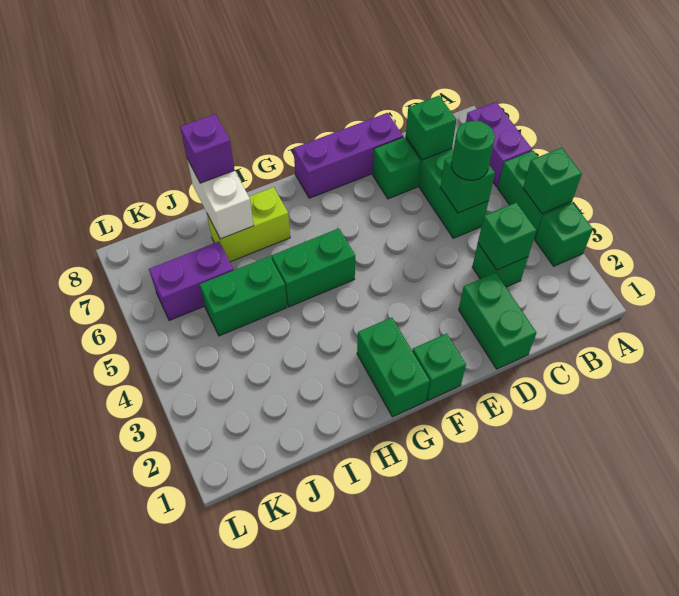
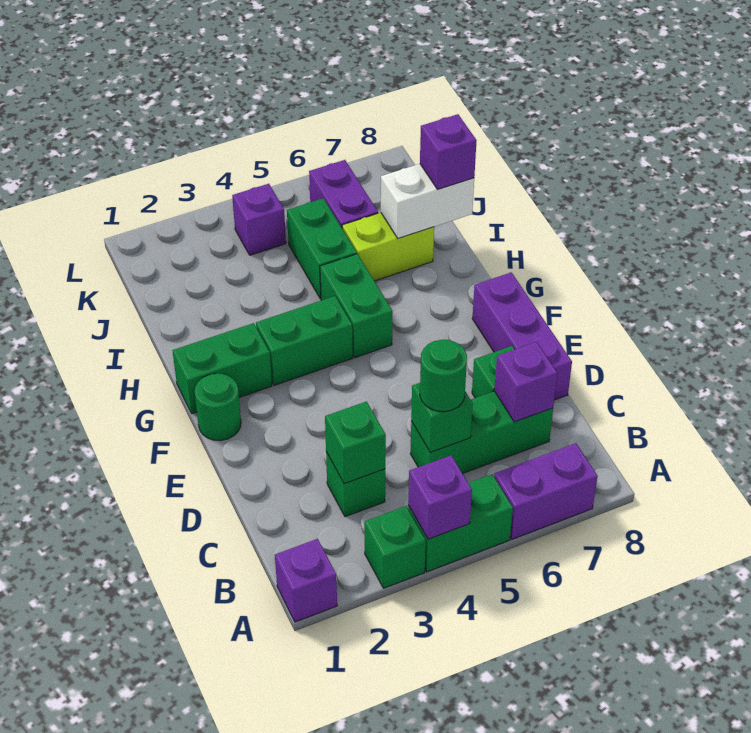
none -> purple brick A1 level 1
green brick A4 level 2 -> purple brick A4 level 2
green brick C7 level 2 -> purple brick C7 level 2
green brick D1:D2 level 1 -> green brick G3:G4 level 1
green brick F1 level 1 -> green round brick F1 level 1
lime brick H7:I7 level 1 -> lime brick I6:I7 level 1
none -> purple brick K4 level 1

